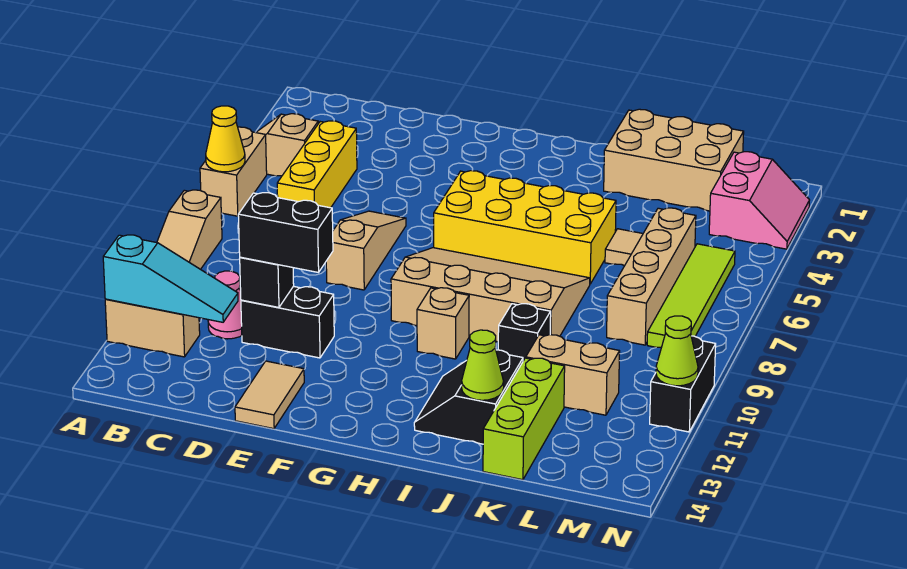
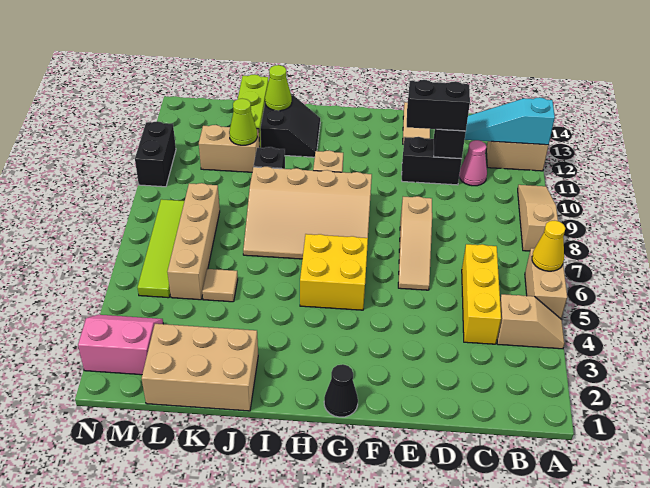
none -> black cone G1 level 1
yellow brick G5:J6 level 1 -> yellow brick G5:H6 level 1
pink slope M2:N3 level 1 top M -> pink slope M2:N3 level 1 top 2
lime cone N11 level 2 -> lime cone K11 level 2

